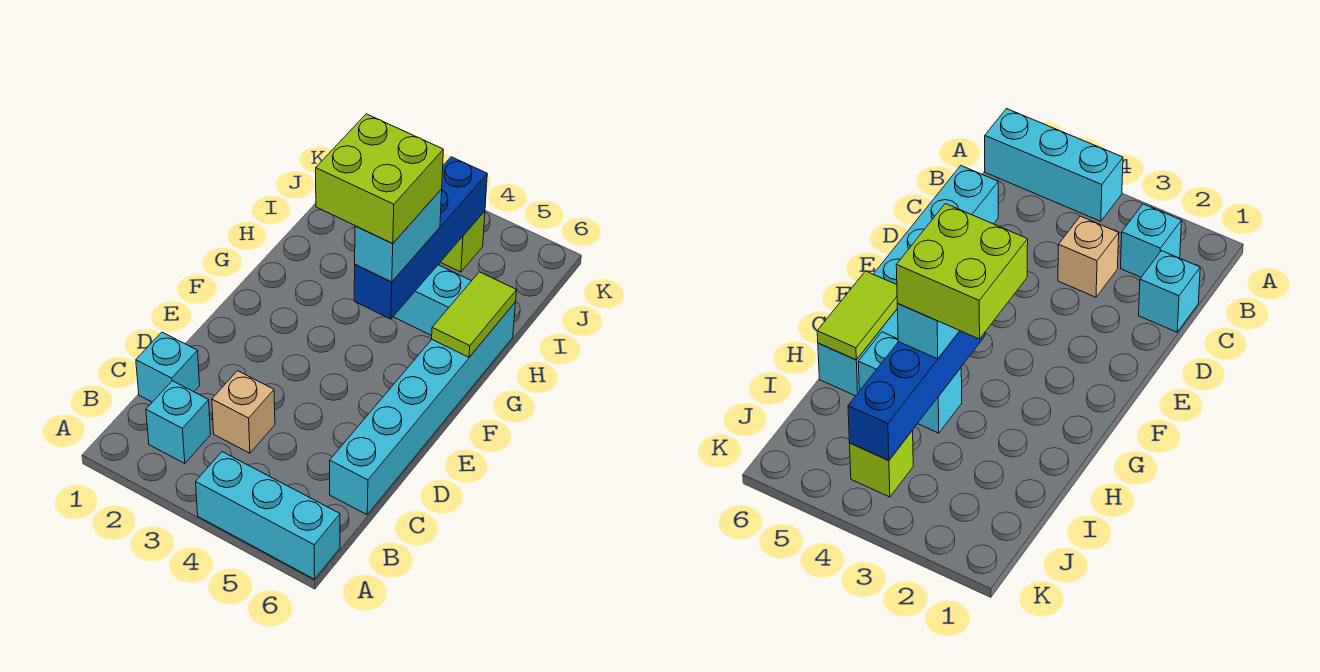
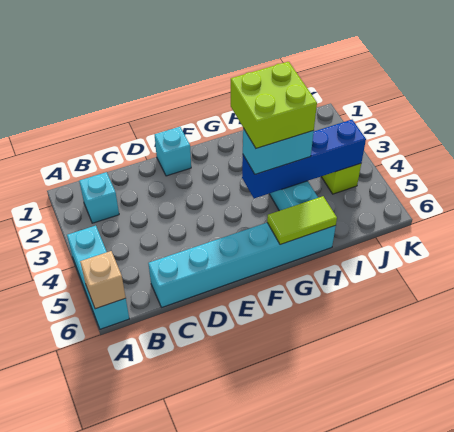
cyan brick C1 level 1 -> cyan brick E1 level 1
tan brick C3 level 1 -> tan brick A6 level 2

